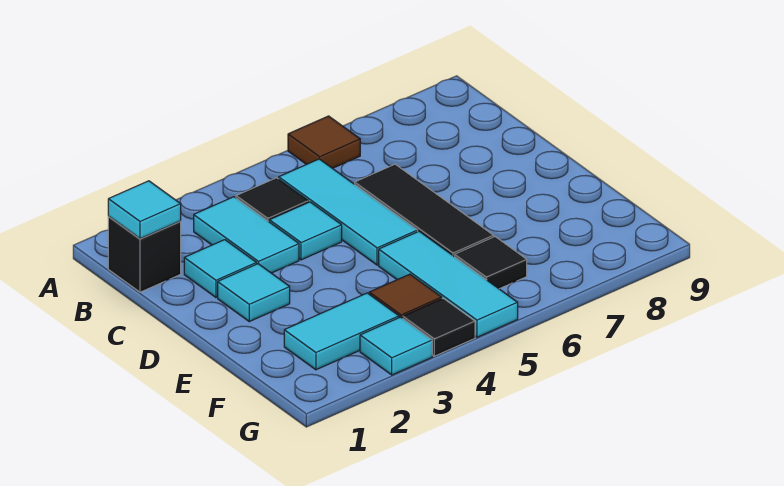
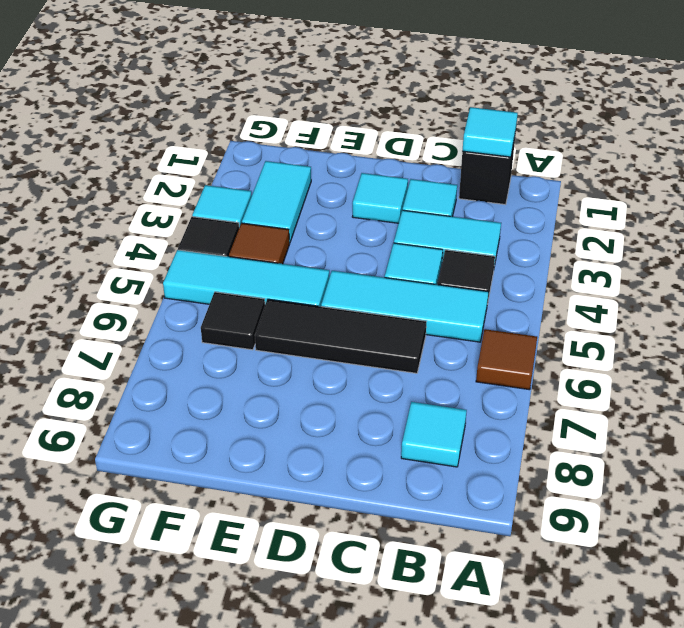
none -> cyan tile B8 level 1

